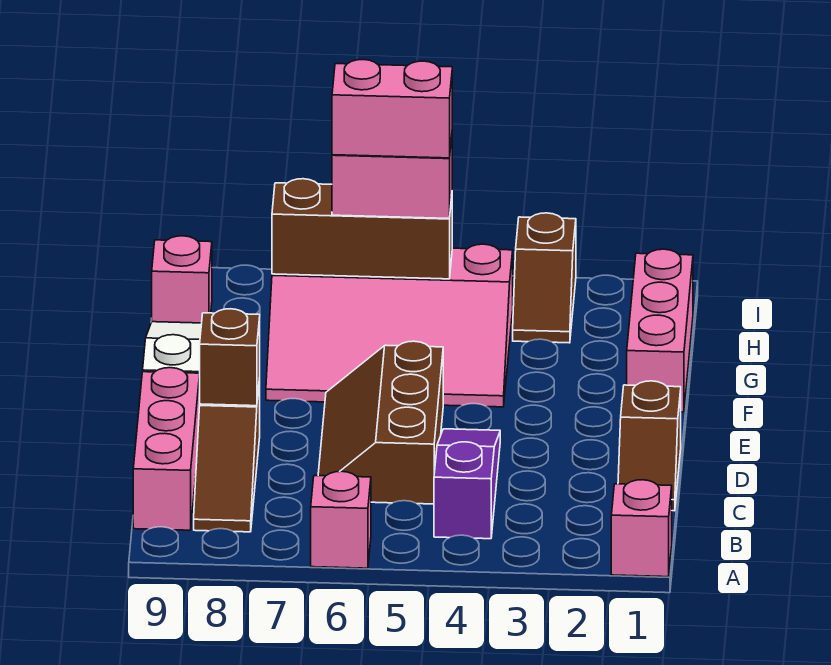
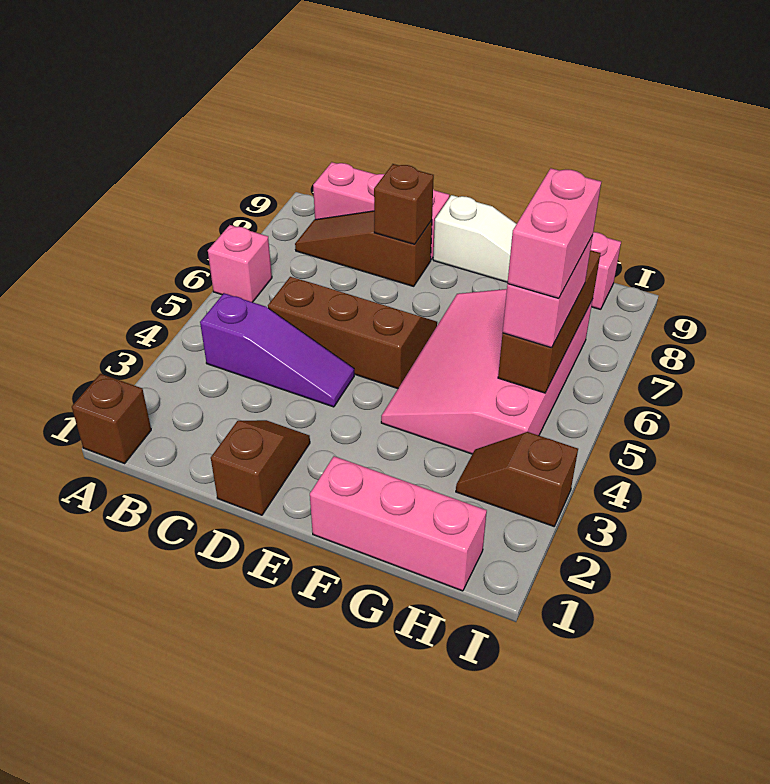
pink brick A1 level 1 -> brown brick A1 level 1
brown slope C1:D1 level 1 top D -> brown slope D1:D2 level 1 top 1

